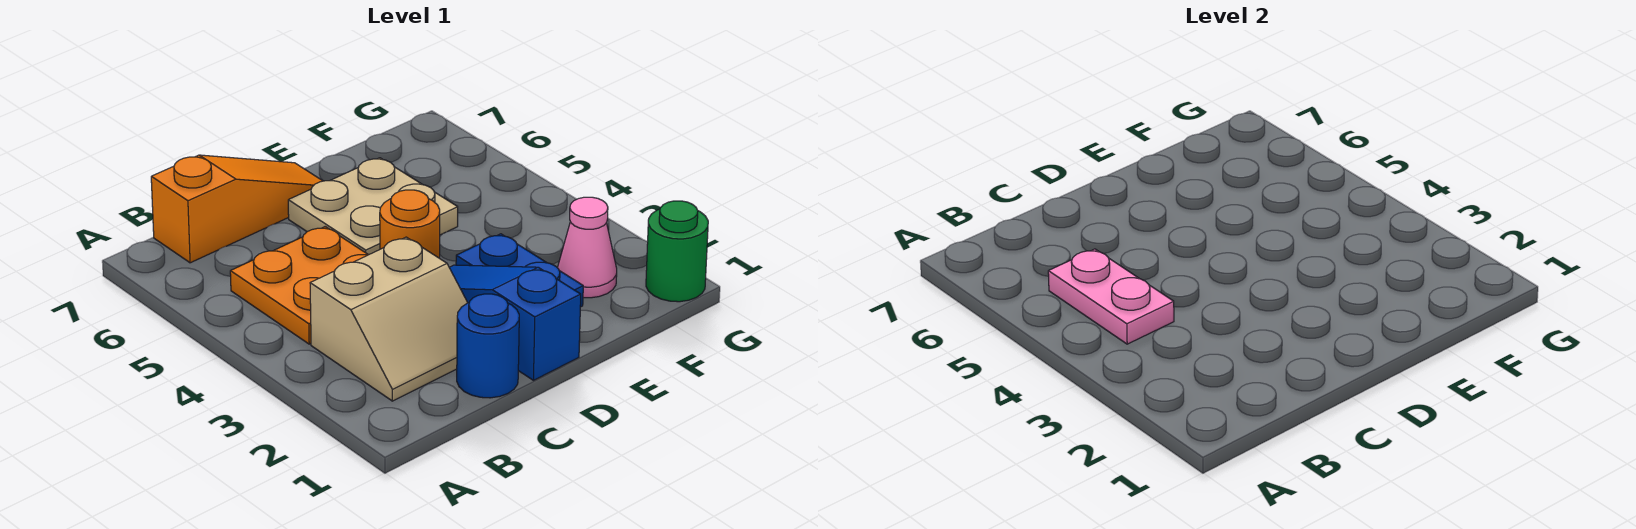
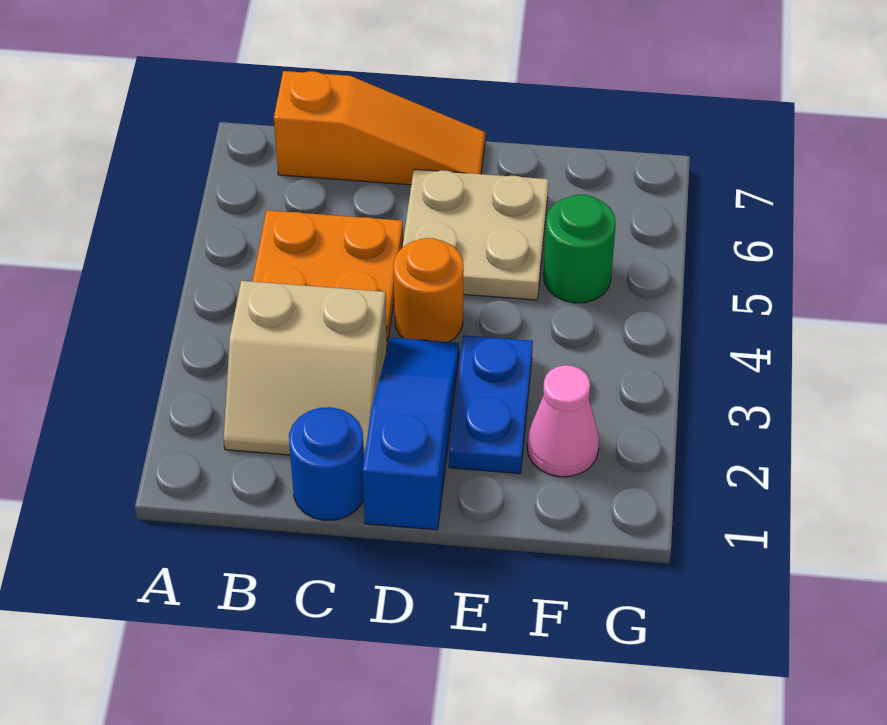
pink plate B4:B5 level 2 -> none
green round brick G1 level 1 -> green round brick F5 level 1

